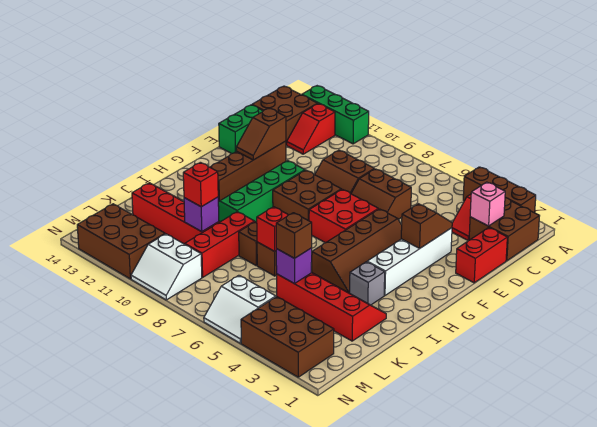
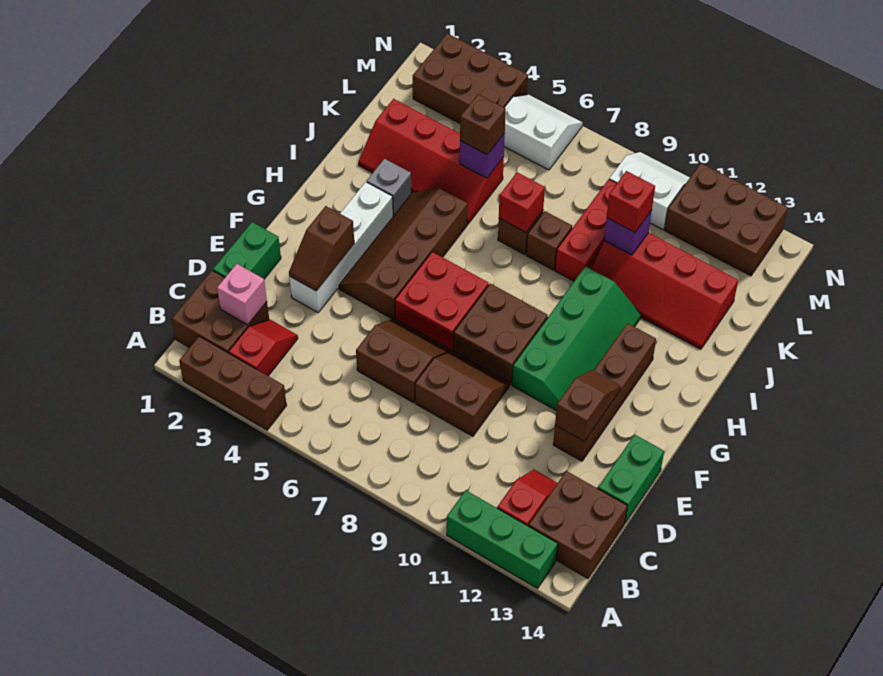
red brick D1:E1 level 1 -> green brick D1:E1 level 1

